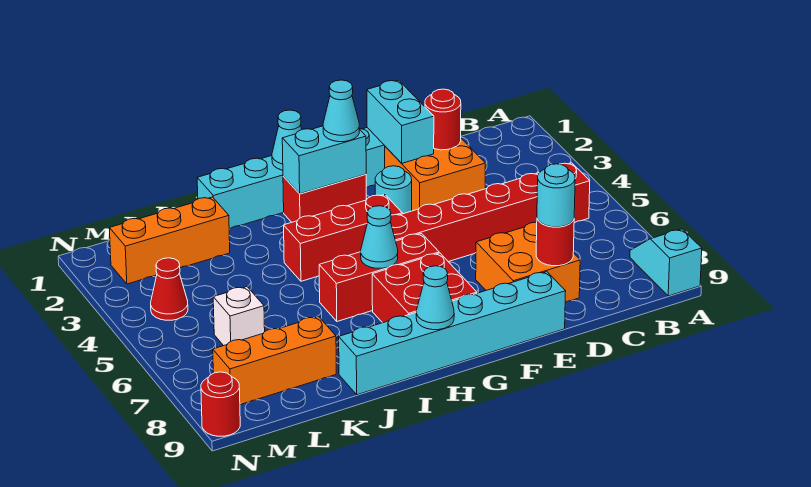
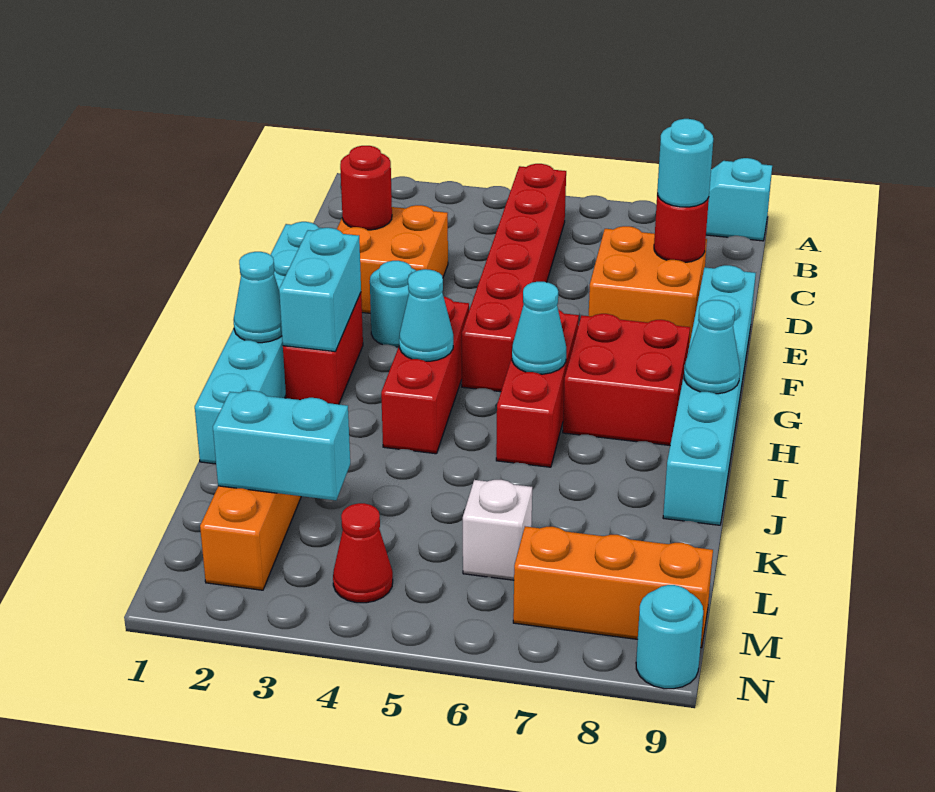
cyan brick E1:E2 level 2 -> cyan brick L2:L3 level 2
cyan cone G2 level 3 -> cyan cone H4 level 2
orange brick K8:M8 level 1 -> orange brick M7:M9 level 1
red round brick N9 level 1 -> cyan round brick N9 level 1

